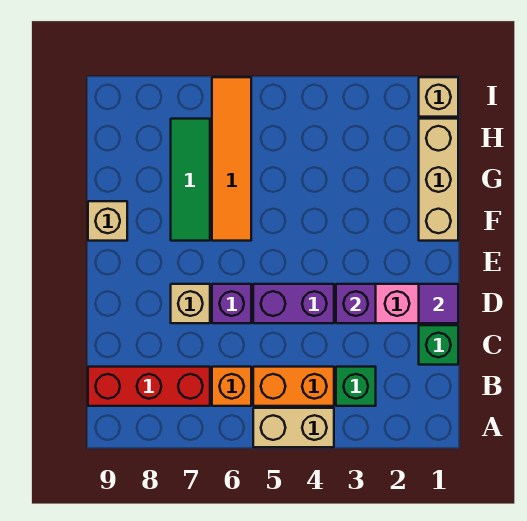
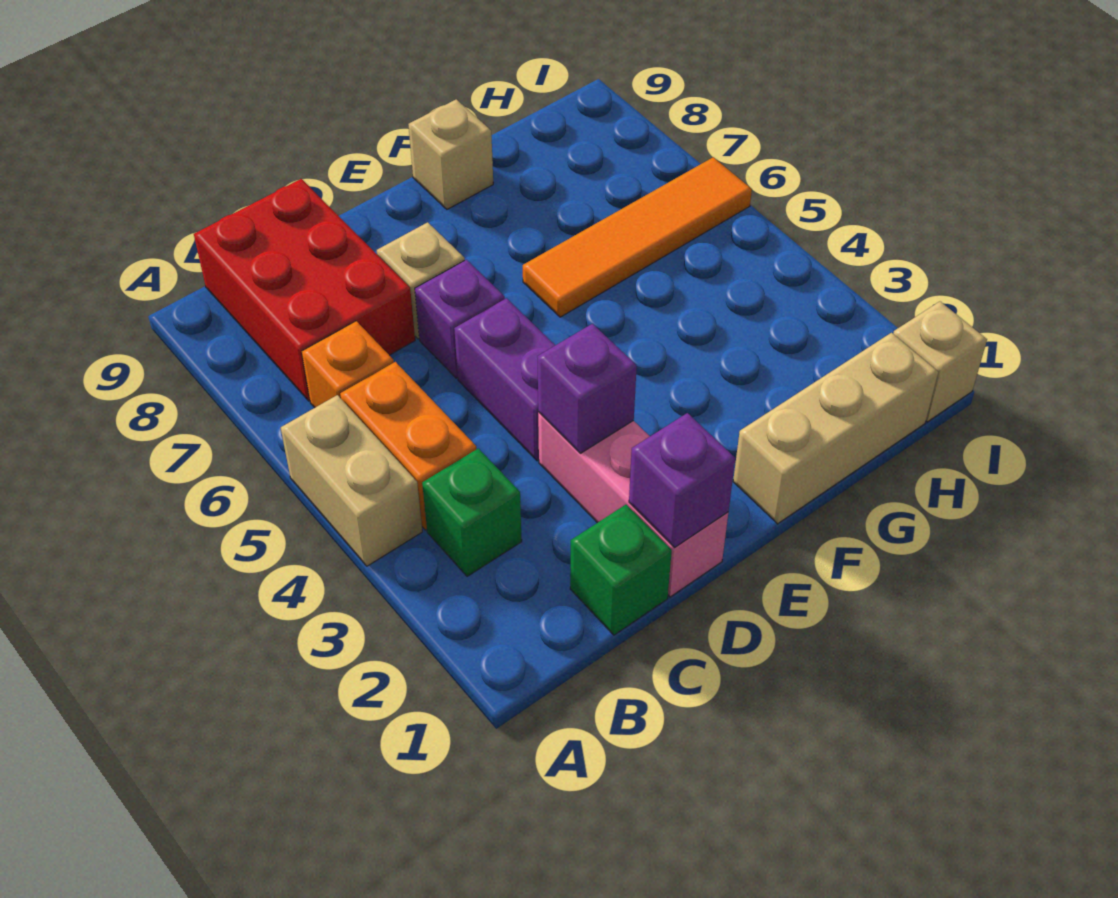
red brick B7:B9 level 1 -> red brick B7:C9 level 1
purple tile D1 level 2 -> purple brick D1 level 2
green tile F7:H7 level 1 -> none

